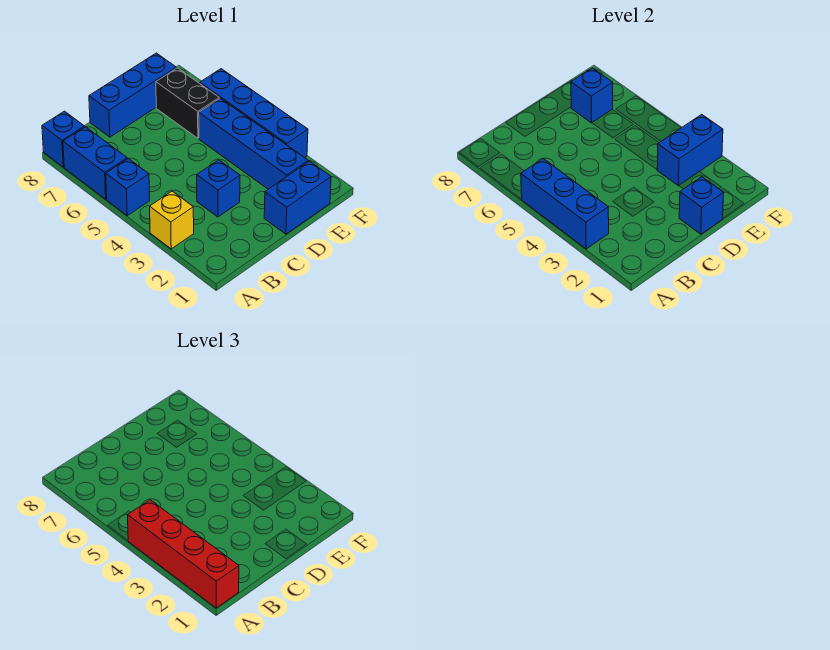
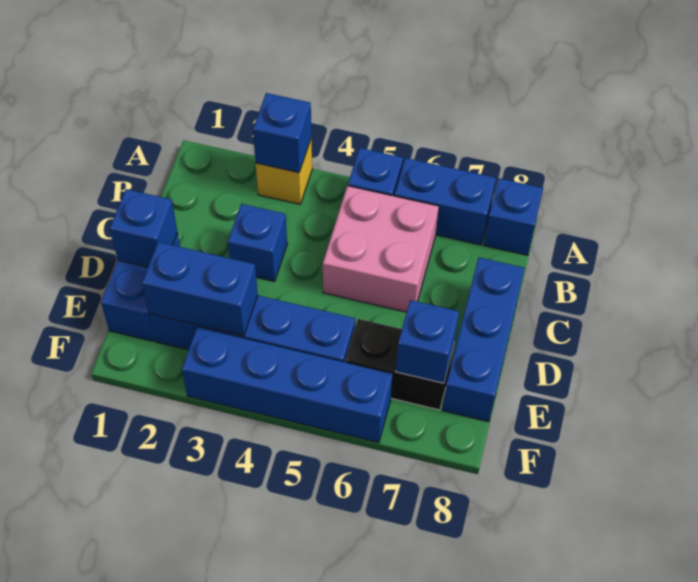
red brick A1:A4 level 3 -> none
blue brick A3:A5 level 2 -> blue brick A3 level 2
none -> pink brick B5:C6 level 1
blue brick E3:F3 level 2 -> blue brick E2:E3 level 2

